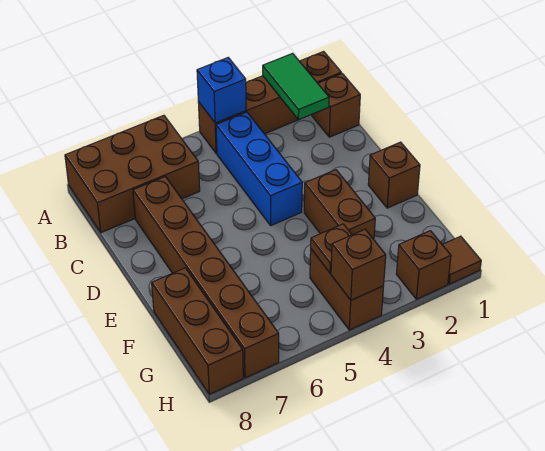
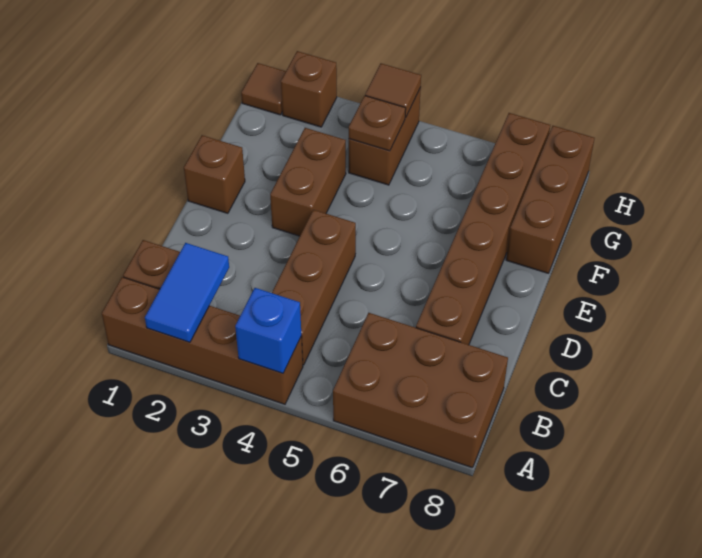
green tile A2:B2 level 2 -> blue tile A2:B2 level 2
blue brick B4:D4 level 1 -> brown brick B4:D4 level 1
brown brick H4 level 2 -> brown tile H4 level 2

